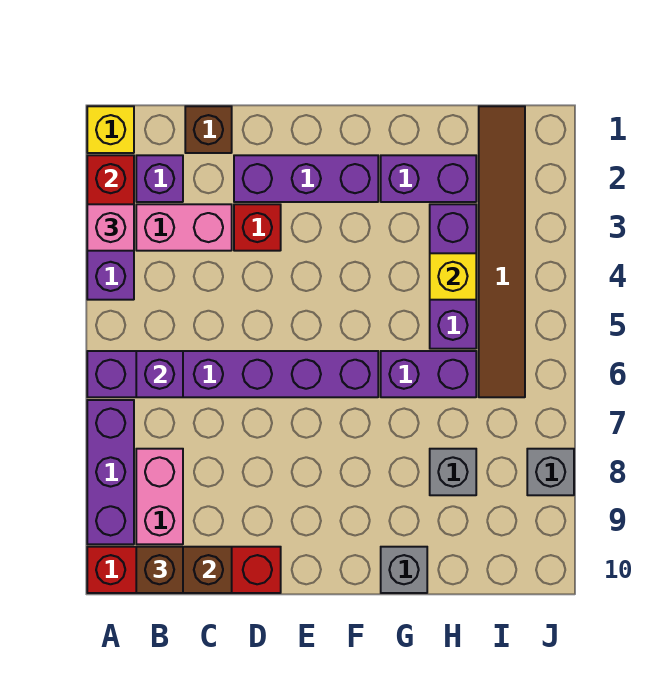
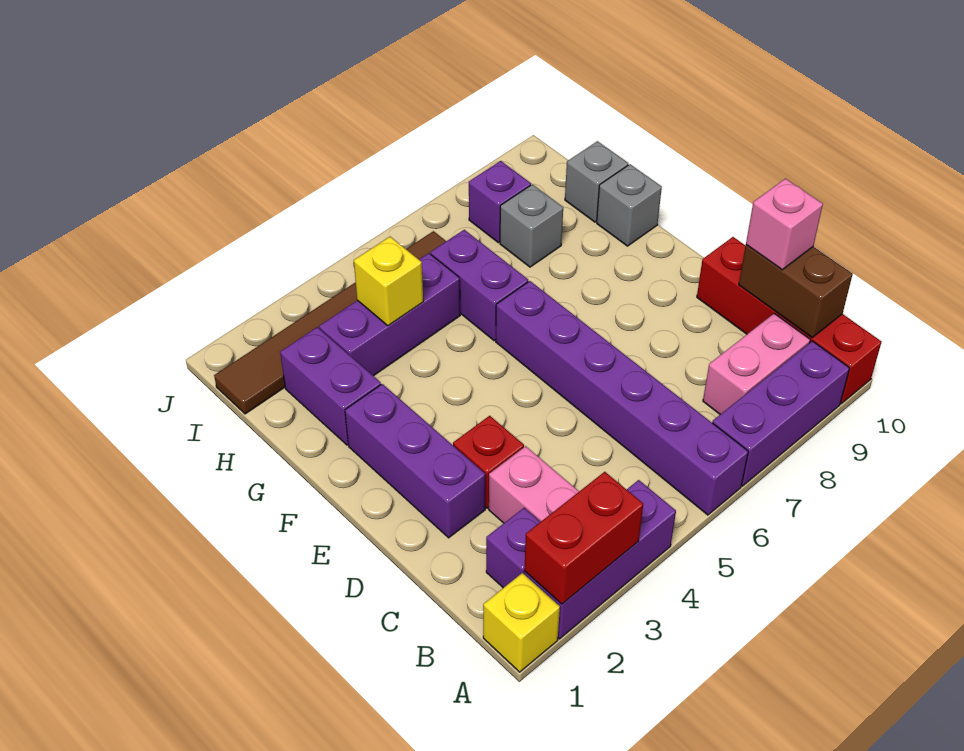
pink brick A3 level 3 -> pink brick C10 level 3
purple brick B6 level 2 -> purple brick I8 level 1
brown brick B10 level 3 -> none
brown brick C1 level 1 -> none
grey brick J8 level 1 -> grey brick H10 level 1

